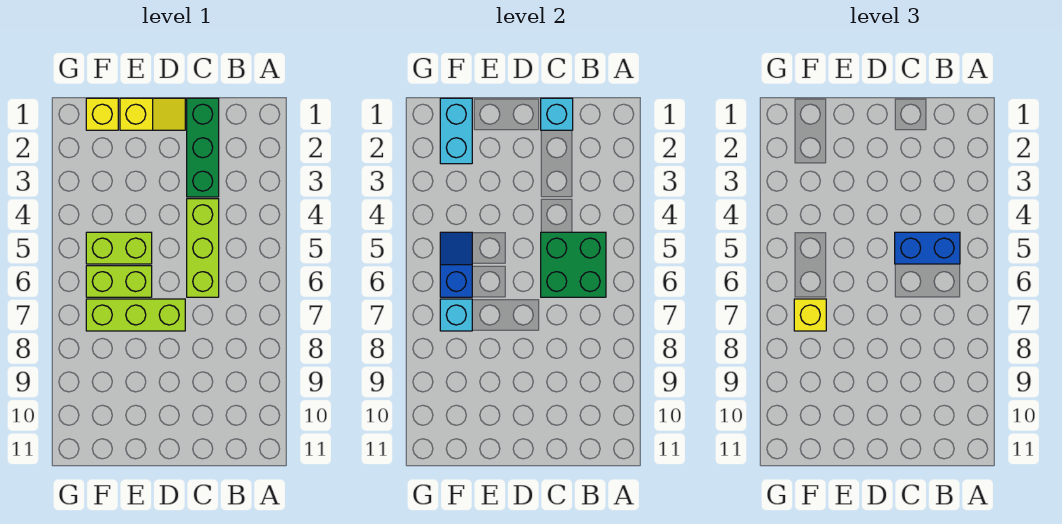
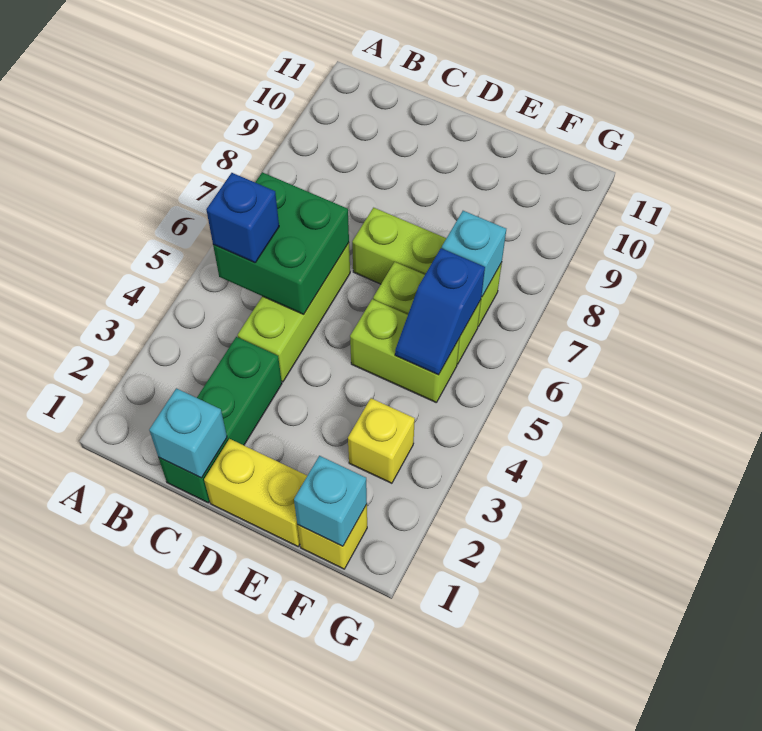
blue brick B5:C5 level 3 -> blue brick B5 level 3
yellow slope D1:E1 level 1 top E -> yellow brick D1:E1 level 1
cyan brick F1:F2 level 2 -> cyan brick F1 level 2
yellow brick F7 level 3 -> yellow brick F3 level 1

